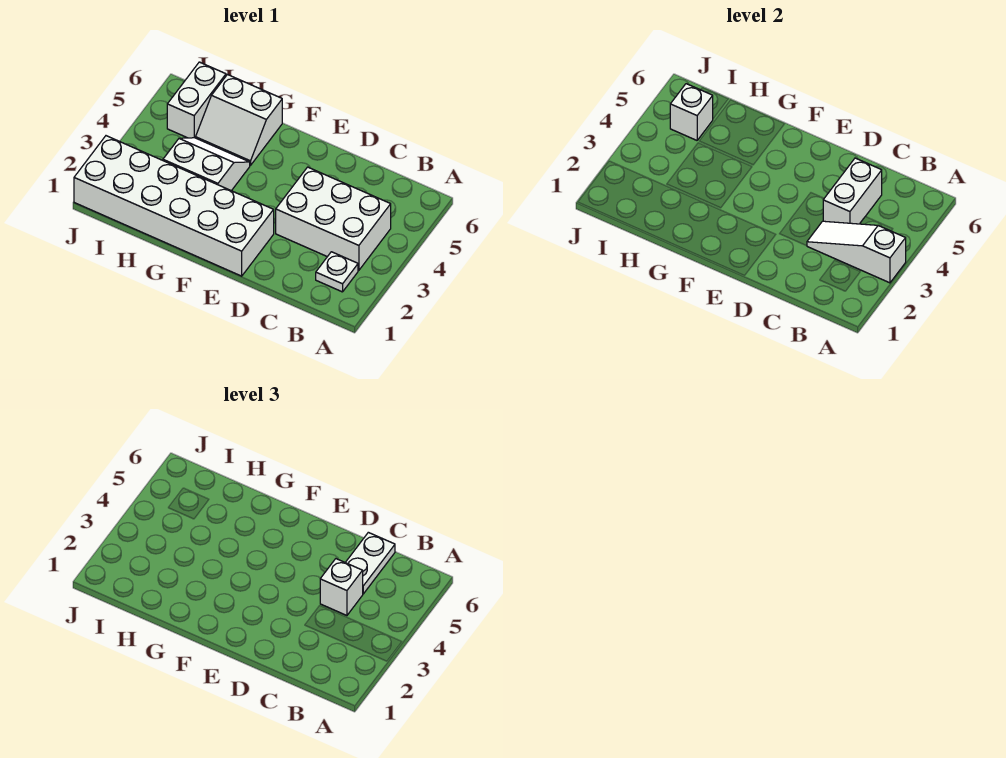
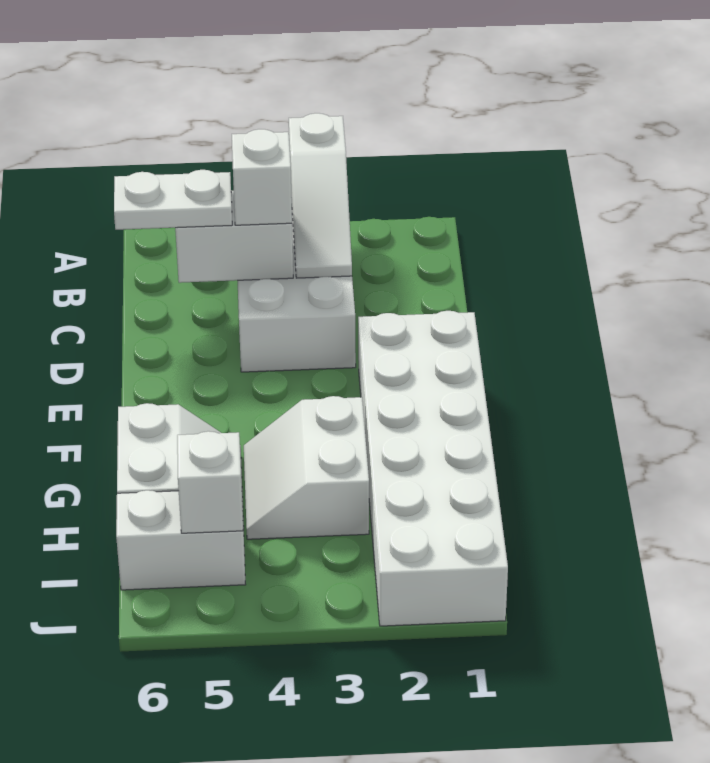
white plate B2 level 1 -> none

